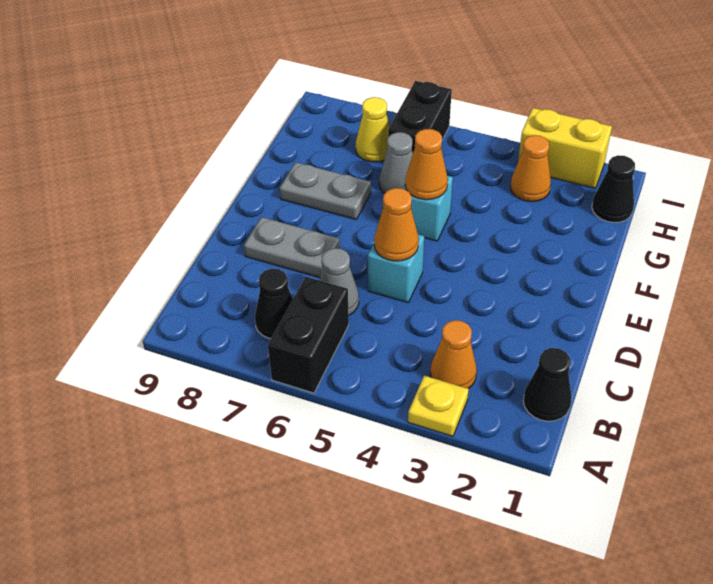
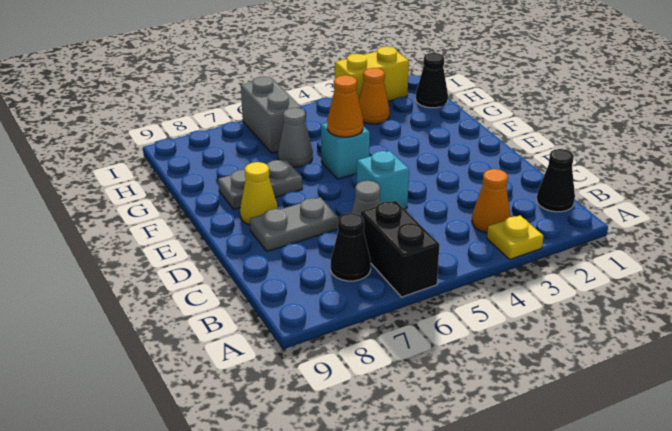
orange cone D5 level 2 -> none
black brick H6:I6 level 1 -> grey brick H6:I6 level 1
yellow cone H7 level 1 -> yellow cone E8 level 1

